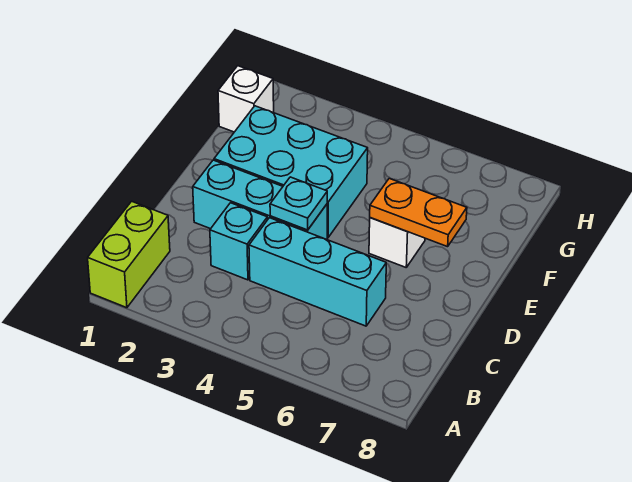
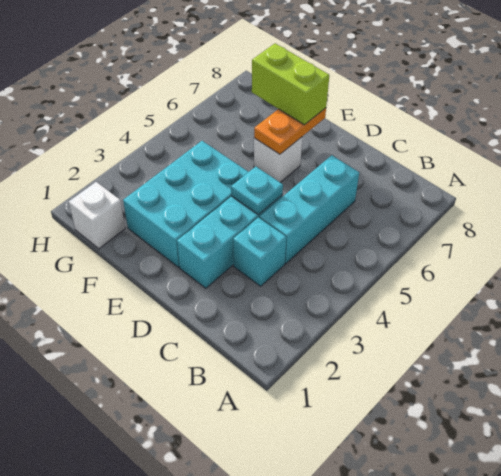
lime brick A1:B1 level 1 -> lime brick E7:F7 level 3

